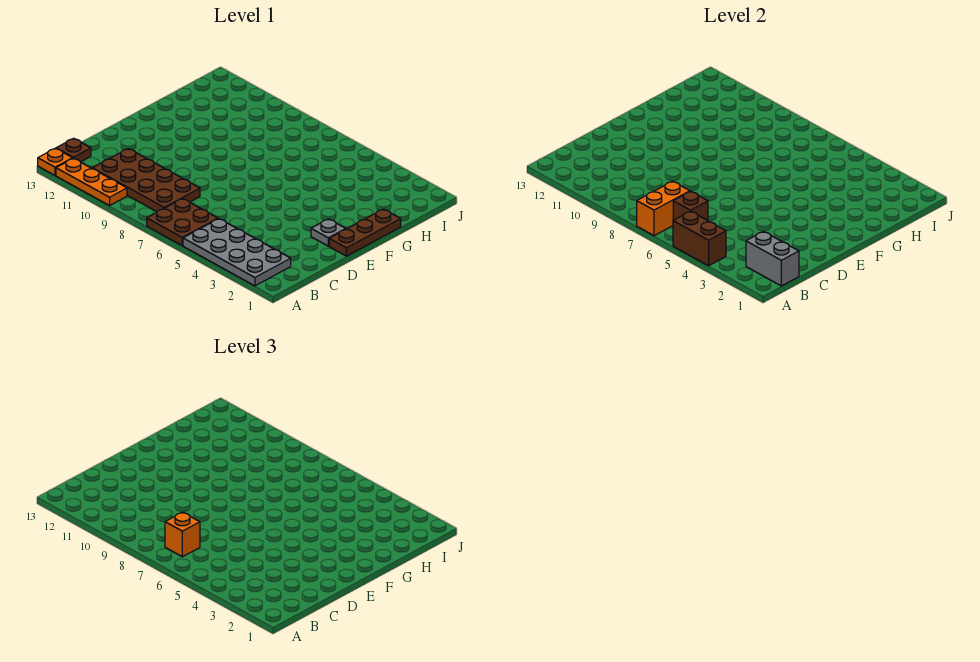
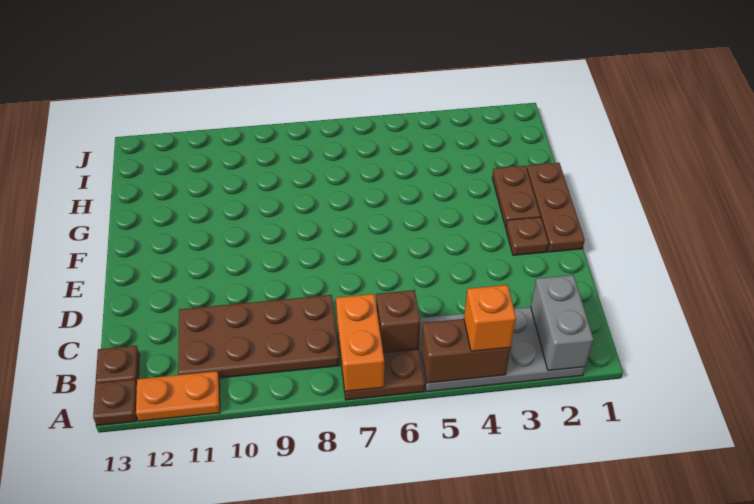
orange plate A10:A12 level 1 -> orange plate A11:A12 level 1
orange plate A13 level 1 -> brown plate A13 level 1
grey brick B1:B2 level 2 -> grey brick A2:B2 level 2
orange brick B7 level 3 -> orange brick A4 level 3
grey plate E2 level 1 -> brown plate E2 level 1
none -> brown plate F2:G2 level 1

